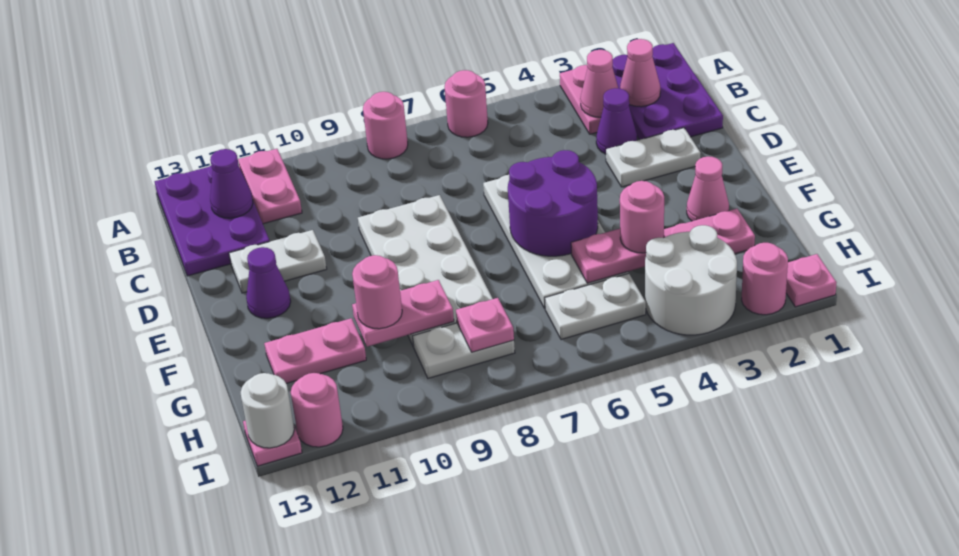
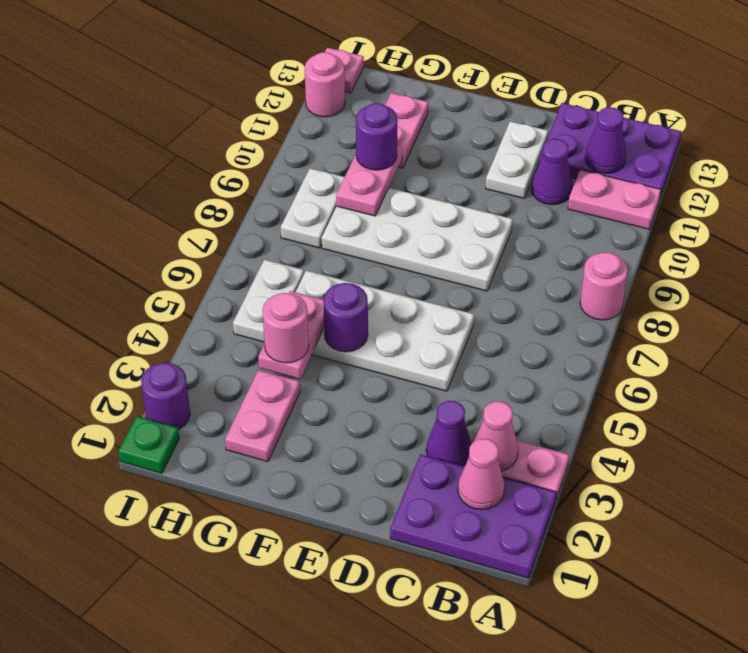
pink round brick A6 level 1 -> none
white plate D2:D3 level 1 -> none
purple round brick E5:F6 level 2 -> purple round brick F5 level 2
purple cone E12 level 1 -> purple cone C11 level 1
pink cone F2 level 1 -> none
pink round brick G10 level 3 -> purple round brick G10 level 3
white round brick H3:I4 level 1 -> none
pink plate H8 level 2 -> none
pink plate I1 level 1 -> green plate I1 level 1
pink round brick I2 level 1 -> purple round brick I2 level 1
white round brick I13 level 2 -> none

